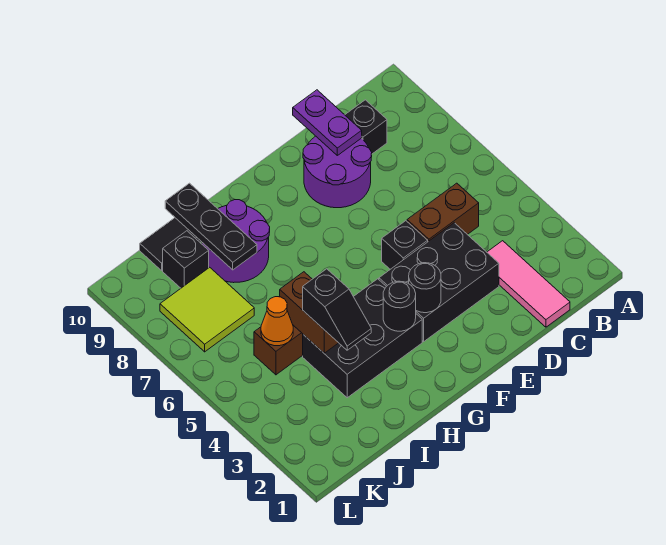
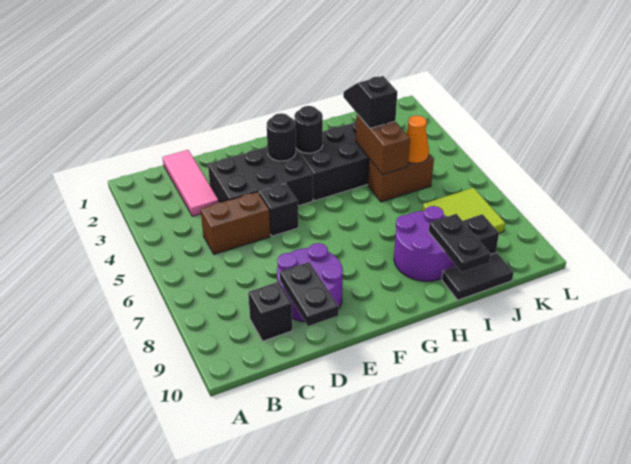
purple plate D9:D10 level 2 -> black plate D9:D10 level 2
black plate I8:I10 level 2 -> black plate I9:I10 level 2

